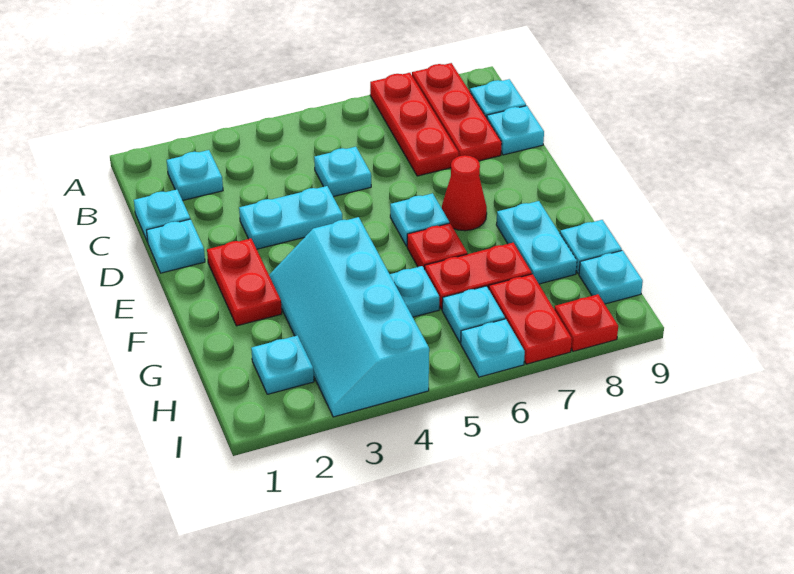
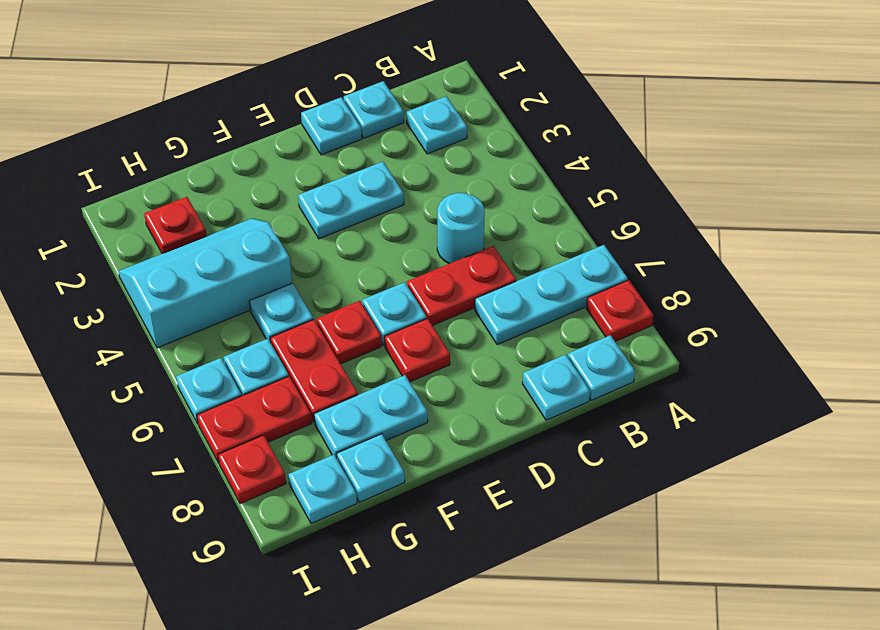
red plate A7:C7 level 1 -> cyan plate A7:C7 level 1
red plate A8:C8 level 1 -> red plate A8 level 1
cyan plate C5 level 1 -> cyan round brick C5 level 1
cyan plate D3:D4 level 1 -> cyan plate D3:E3 level 1
red plate E2:F2 level 1 -> red plate C6:D6 level 1
red cone E7 level 1 -> red plate E7 level 1
cyan slope F3:I4 level 1 top 4 -> cyan slope G3:I4 level 1 top 4
cyan plate H2 level 1 -> red plate H2 level 1

